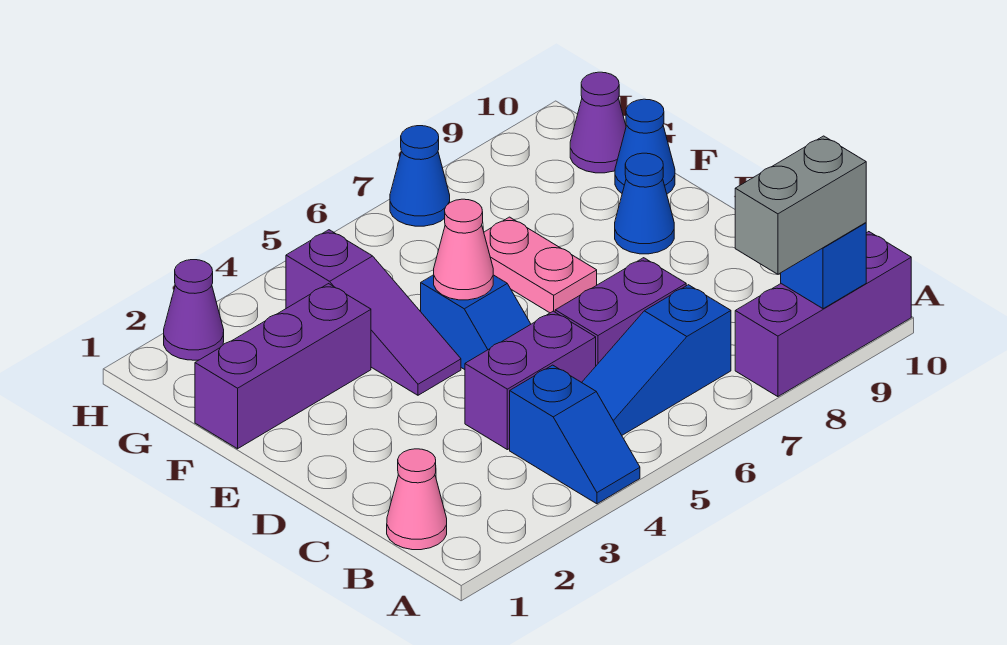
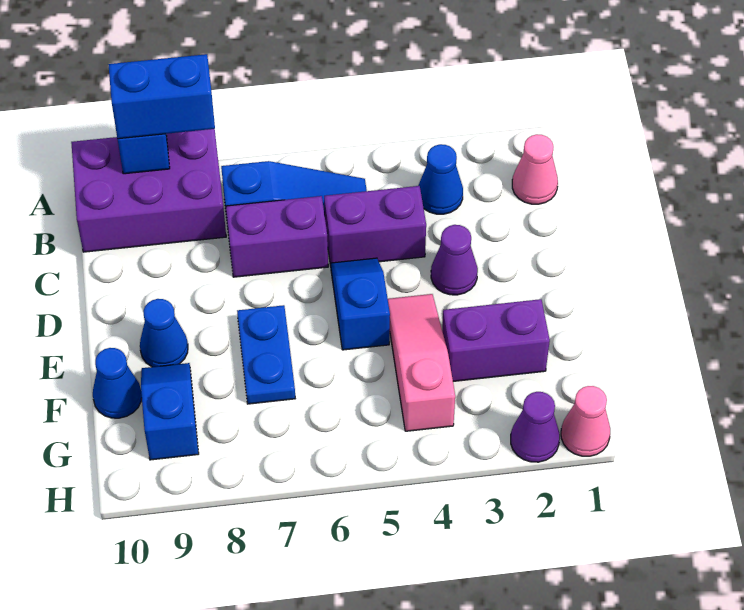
blue slope A4:B4 level 1 top B -> blue slope F9:G9 level 1 top G
purple brick A8:A10 level 1 -> purple brick A8:B10 level 1
grey brick A8:A9 level 3 -> blue brick A8:A9 level 3
purple slope E4:G4 level 1 top G -> pink slope E4:G4 level 1 top G
pink cone E5 level 2 -> pink cone H1 level 1
pink plate E7:F7 level 1 -> blue plate E7:F7 level 1
purple brick F1:F3 level 1 -> purple brick F2:F3 level 1
purple cone G10 level 1 -> purple cone D3 level 1
blue cone H7 level 1 -> blue cone B3 level 1

